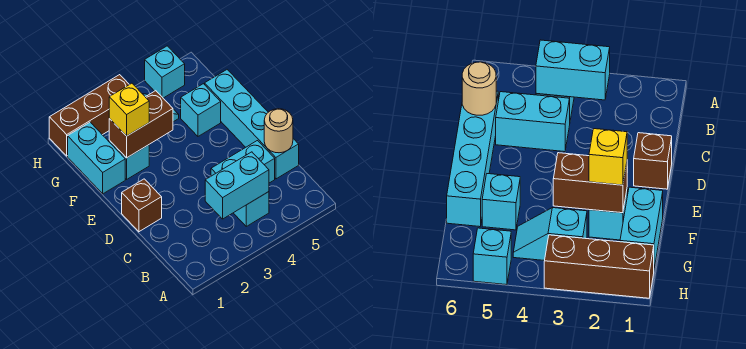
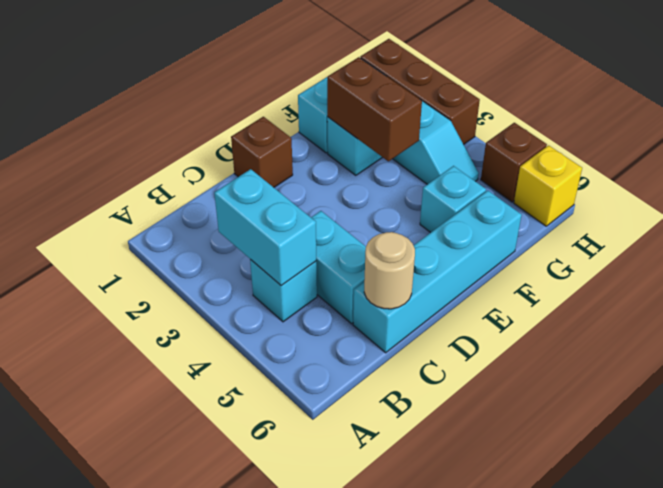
yellow brick F2 level 3 -> yellow brick H6 level 1
cyan brick H5 level 1 -> brown brick H5 level 1

